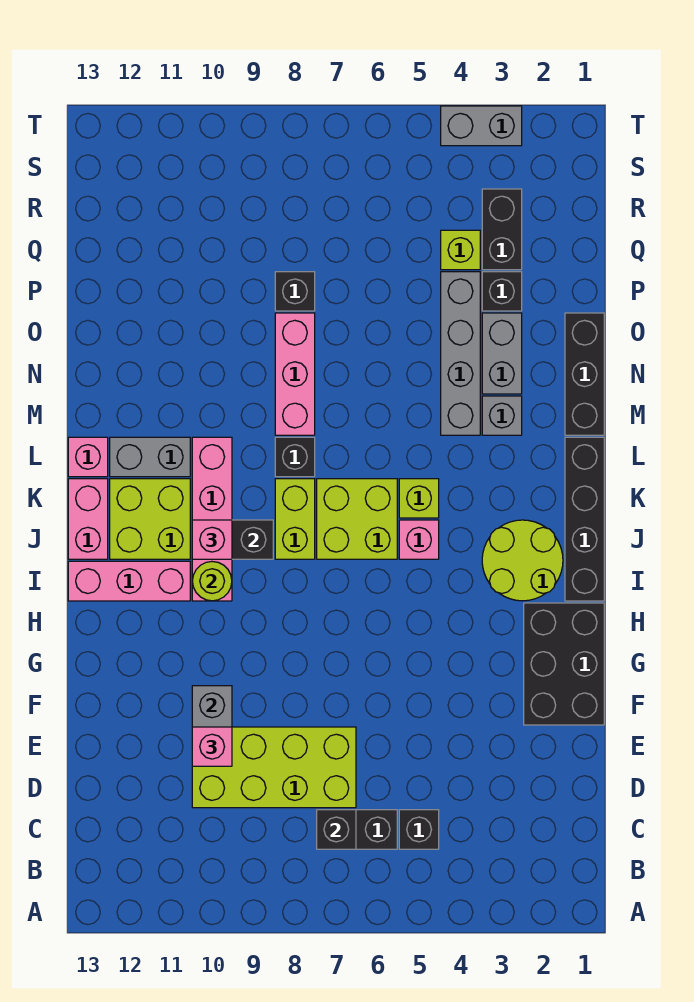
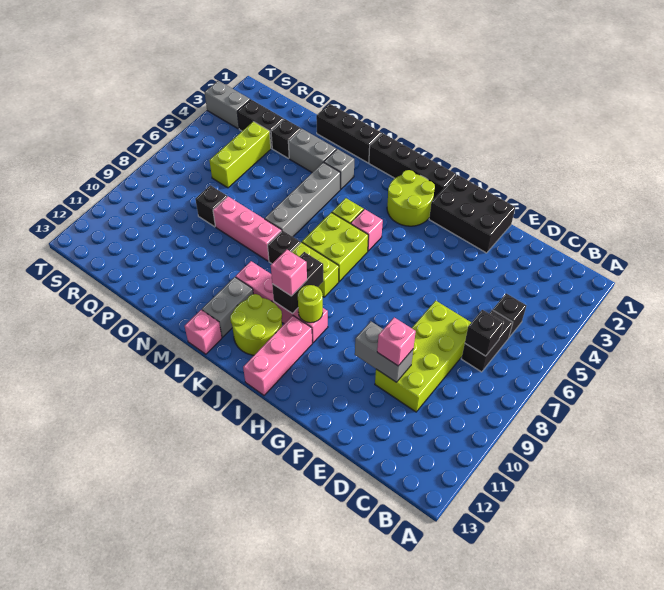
lime brick J11:K12 level 1 -> lime round brick J11:K12 level 1
pink brick J13:K13 level 1 -> none
grey brick M4:P4 level 1 -> grey brick M4:M7 level 1
lime brick Q4 level 1 -> lime brick Q4:Q6 level 1
grey brick T3:T4 level 1 -> grey brick S3:T3 level 1

